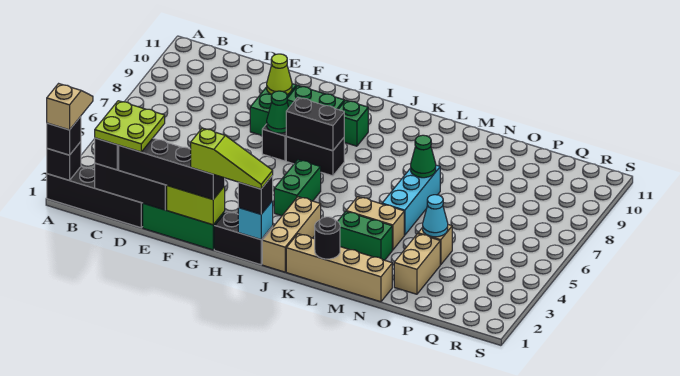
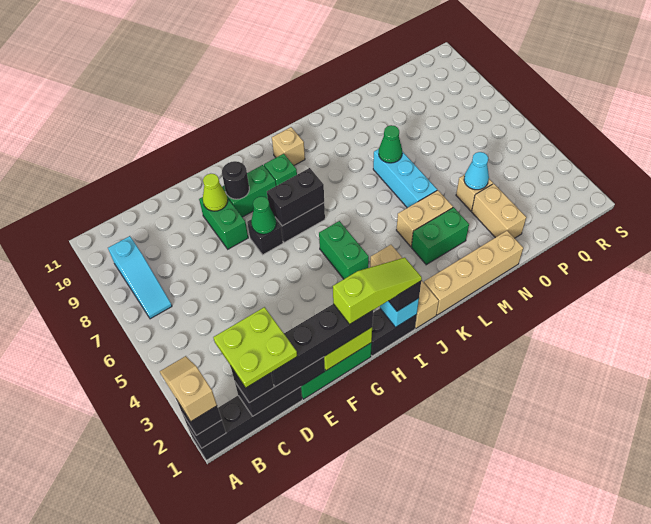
none -> cyan slope B7:B9 level 1 top 9
none -> tan brick J10 level 1
black round brick L1 level 2 -> black round brick G9 level 2

